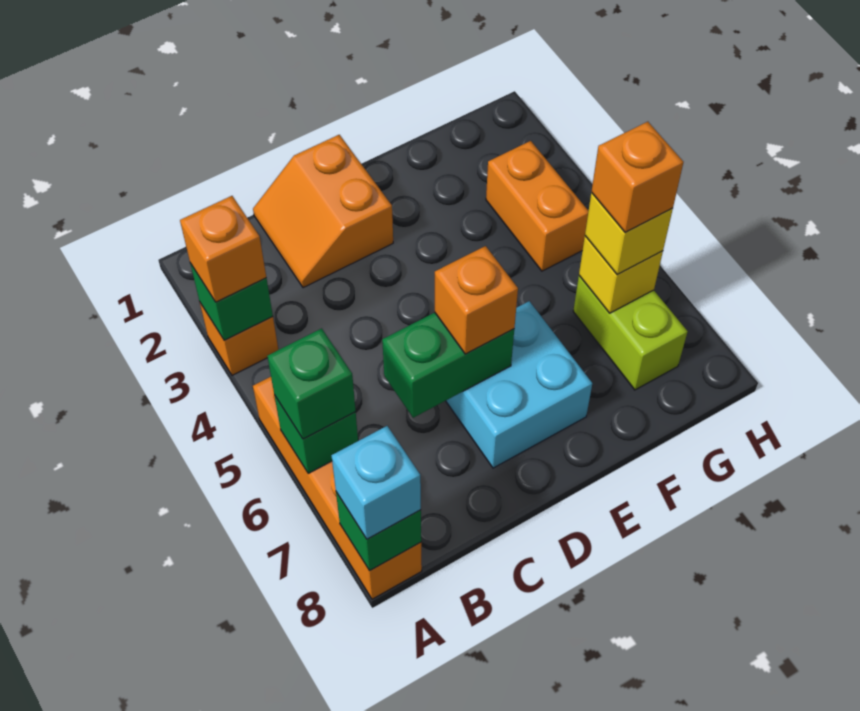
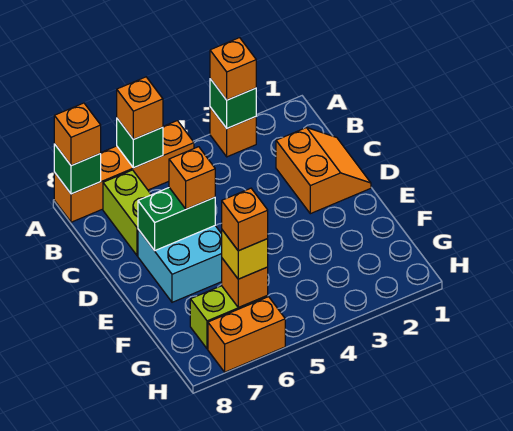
green brick A6 level 3 -> orange brick A6 level 3
cyan brick A8 level 3 -> orange brick A8 level 3
none -> lime brick B7:C7 level 1
orange slope C1:D2 level 1 top D -> orange slope C1:D2 level 1 top 2
green brick C6:D6 level 2 -> green brick D6:D7 level 2
orange brick G3:G4 level 1 -> orange brick H6:H7 level 1
yellow brick G6 level 2 -> orange brick G6 level 2

